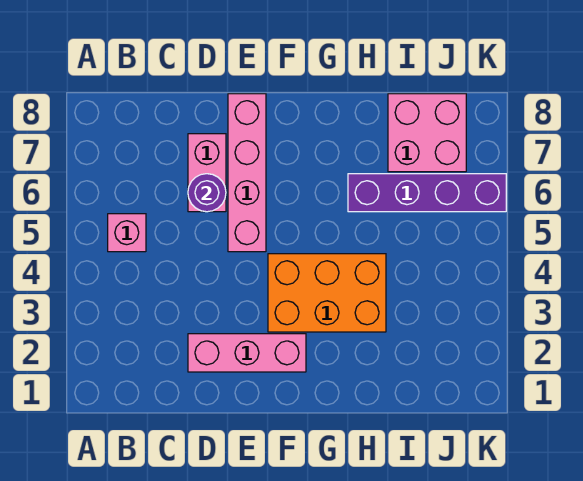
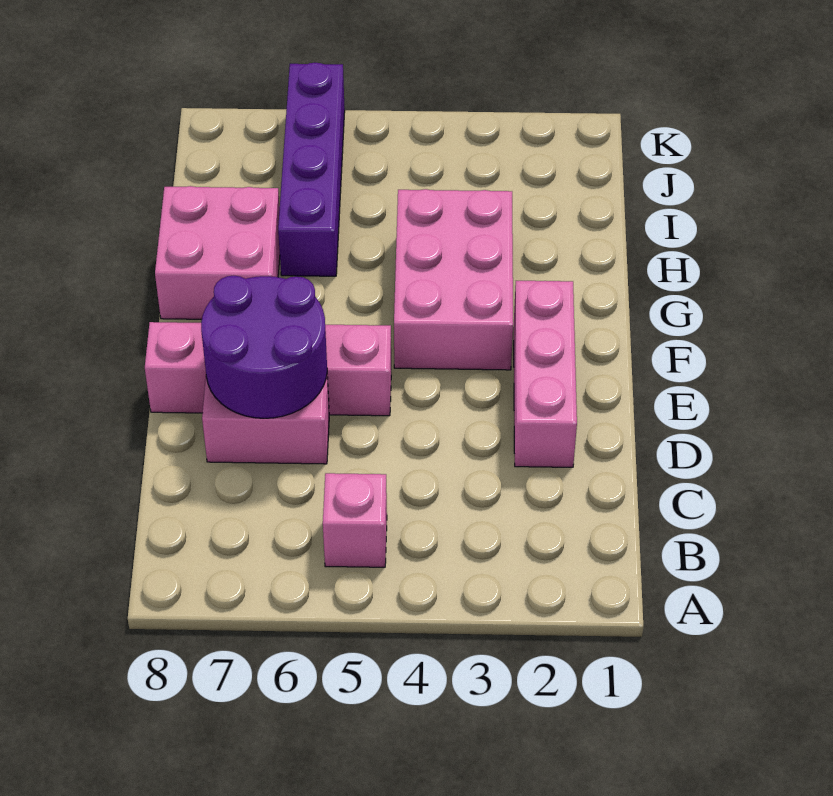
purple round brick D6 level 2 -> purple round brick D6:E7 level 2
orange brick F3:H4 level 1 -> pink brick F3:H4 level 1
pink brick I7:J8 level 1 -> pink brick G7:H8 level 1

